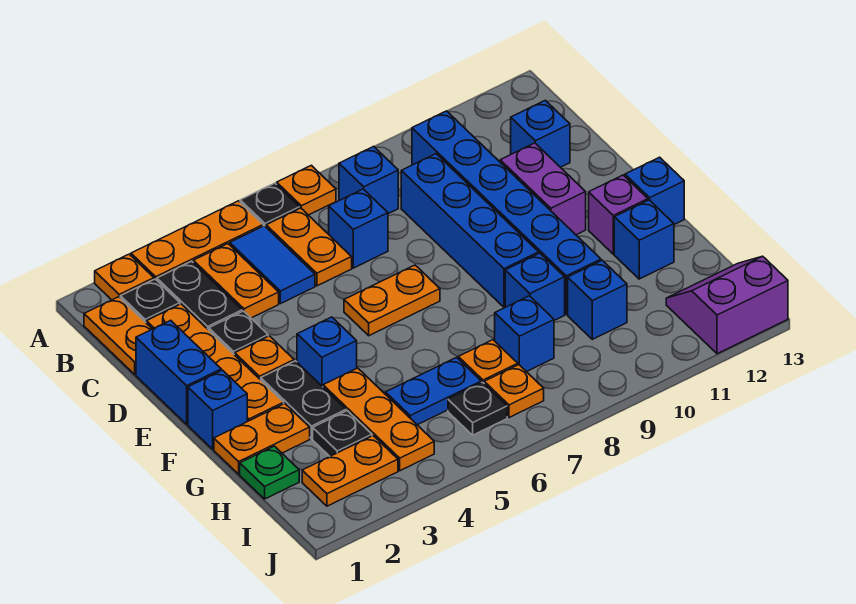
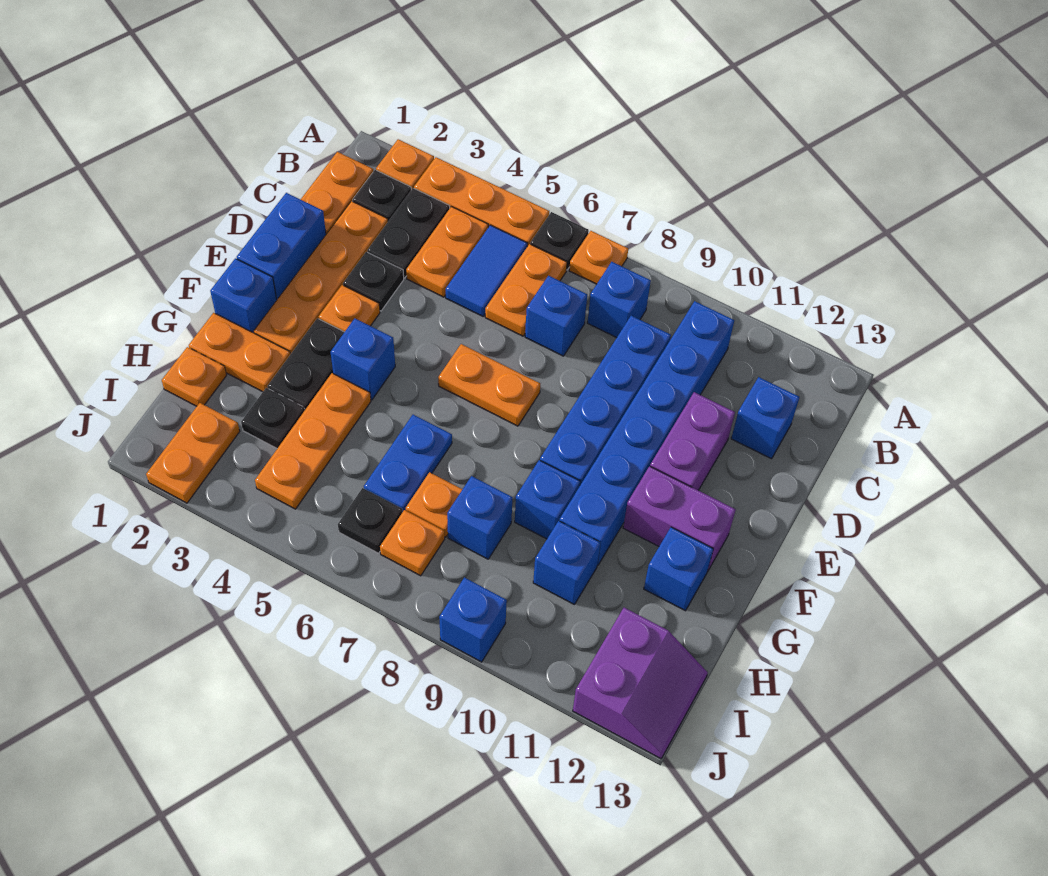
purple brick F12 level 1 -> purple brick F11:F12 level 1
blue brick F13 level 1 -> blue brick J9 level 1
green plate H1 level 1 -> orange plate H1 level 1
blue plate H5:H6 level 1 -> blue plate G6:H6 level 1
orange plate I2:I3 level 1 -> orange plate I2:J2 level 1
purple slope I12:J13 level 1 top J -> purple slope I12:J13 level 1 top 12

